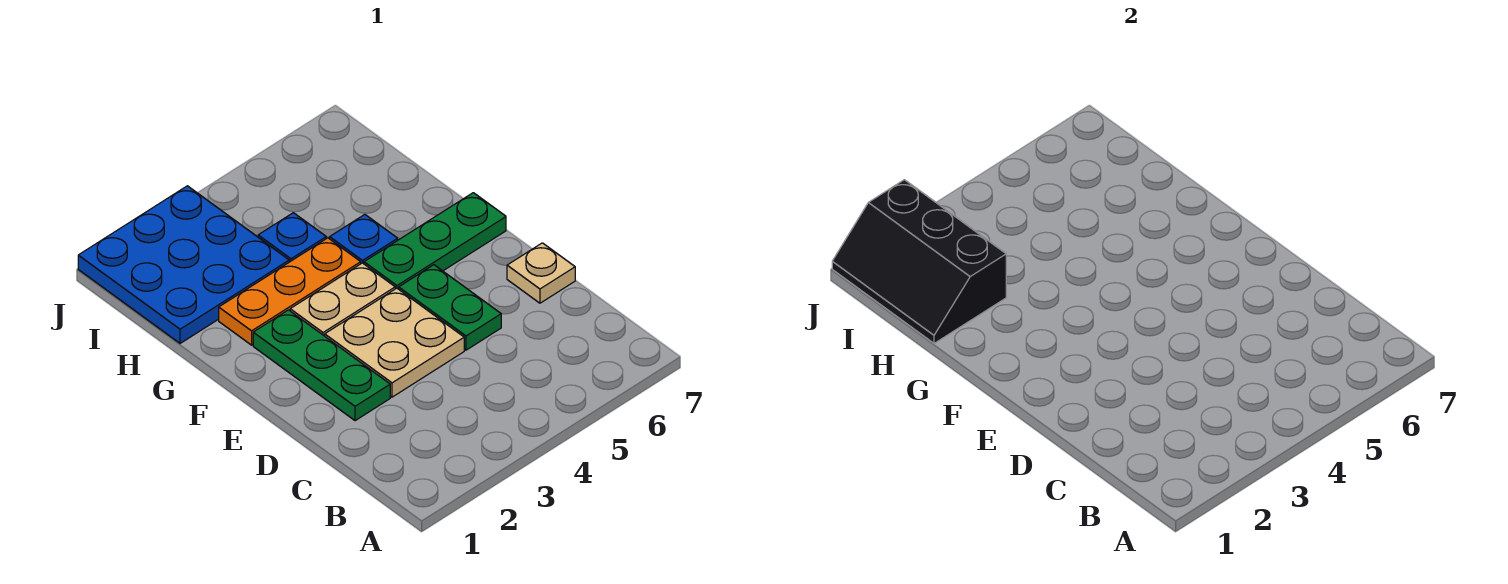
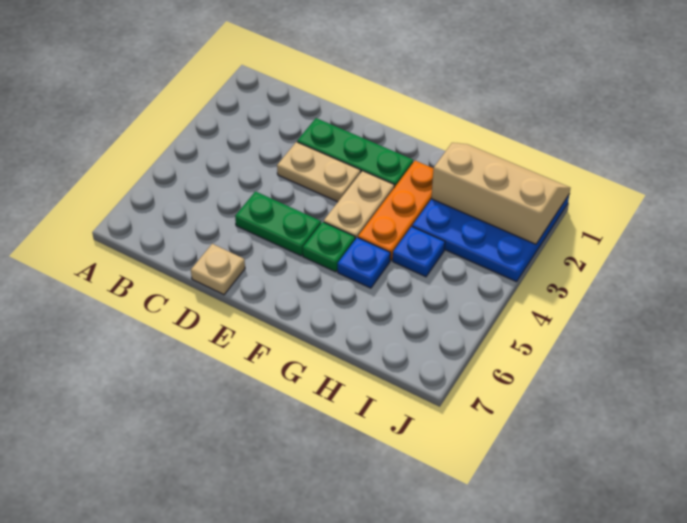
tan plate D3:E4 level 1 -> tan plate D3:E3 level 1
green plate F5:F7 level 1 -> green plate F5 level 1
black slope H1:J2 level 2 top 2 -> tan slope H1:J2 level 2 top 2

